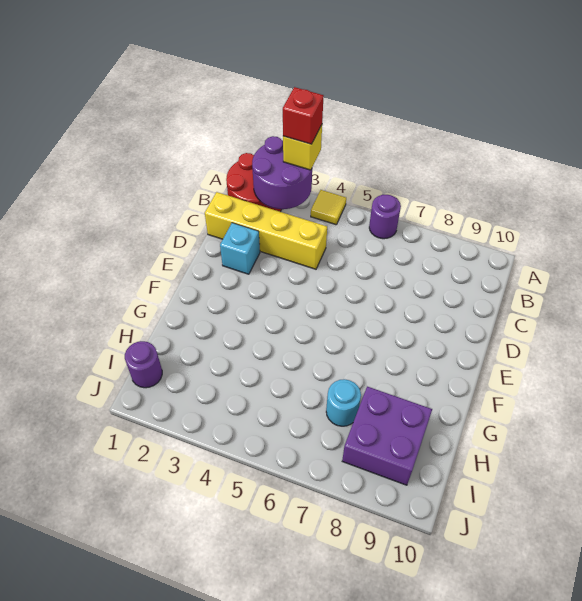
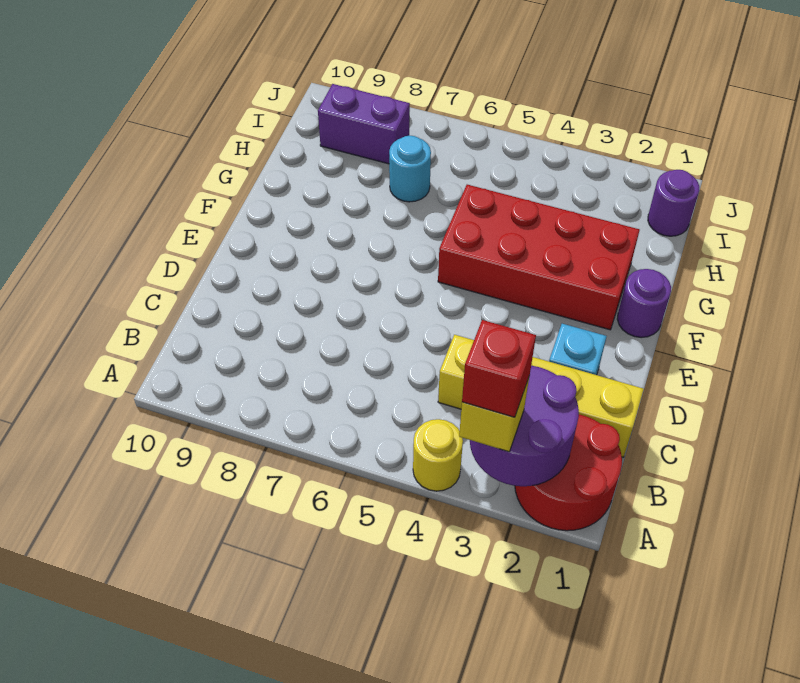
yellow tile A4 level 1 -> yellow round brick A4 level 1
purple round brick A6 level 1 -> purple round brick F1 level 1
none -> red brick F2:G5 level 1
purple brick H8:I9 level 1 -> purple brick I8:I9 level 1

